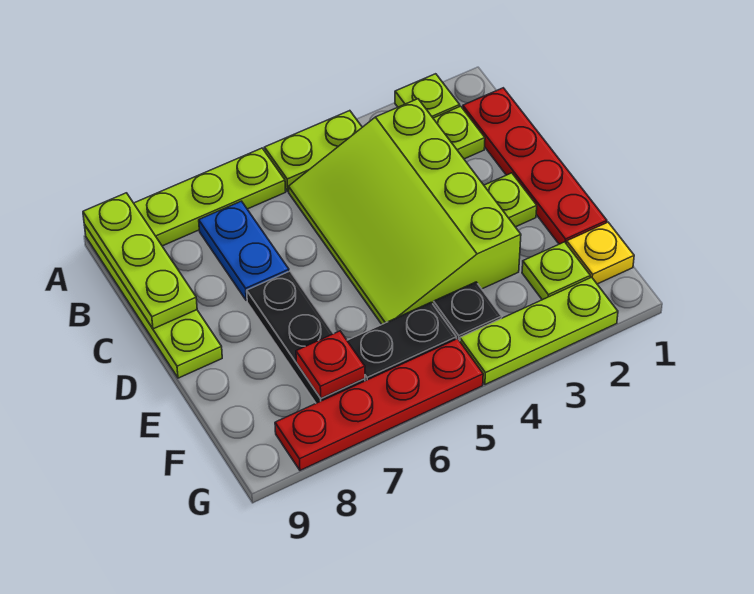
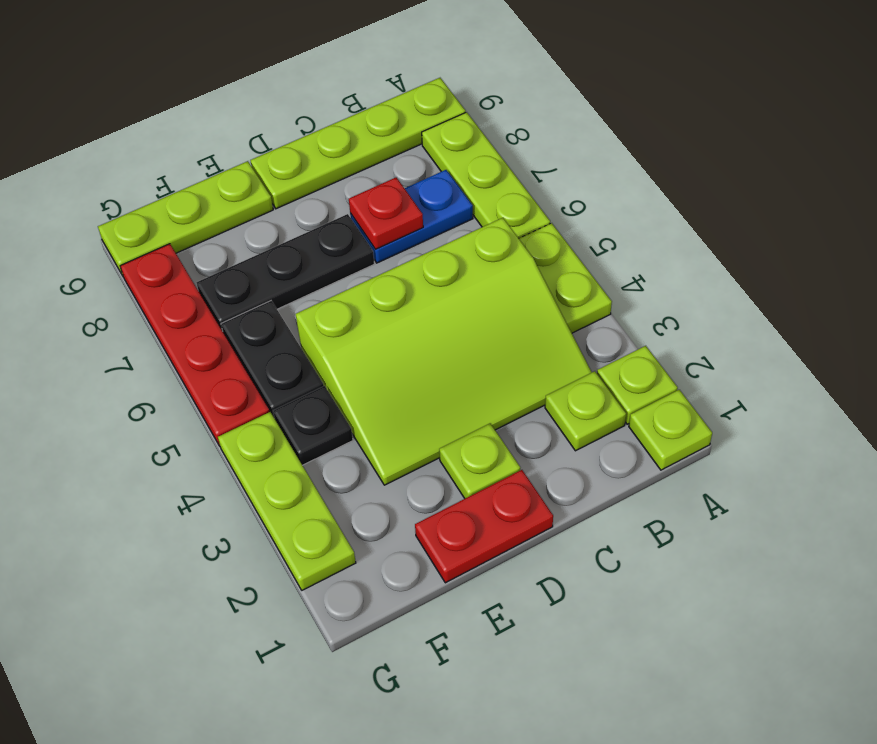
lime plate A9:C9 level 2 -> lime plate E9:G9 level 1
red plate B1:E1 level 1 -> red plate D1:E1 level 1
lime slope B3:E5 level 1 top 3 -> lime slope B3:E5 level 1 top 5
yellow plate F1 level 1 -> none
lime plate F2 level 1 -> lime plate A1 level 1
red plate F7 level 2 -> red plate C7 level 2

